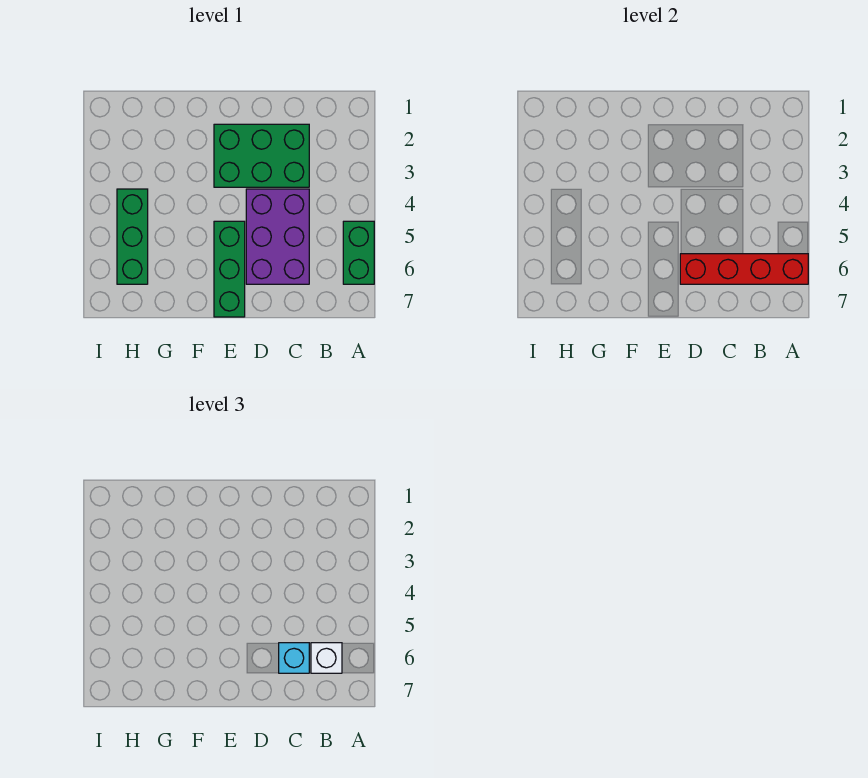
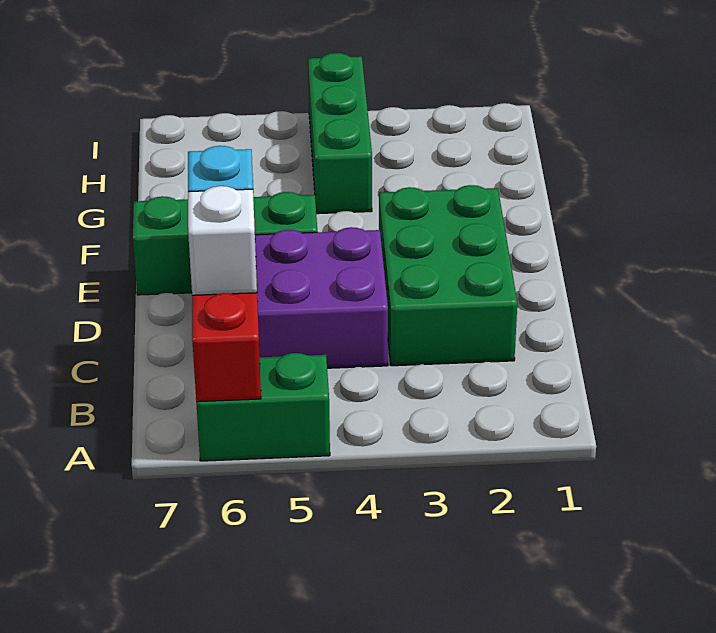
green brick H4:H6 level 1 -> green brick G4:I4 level 1

